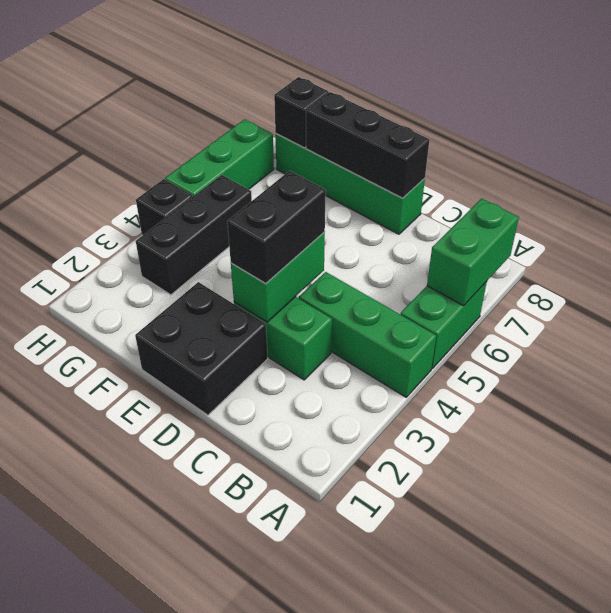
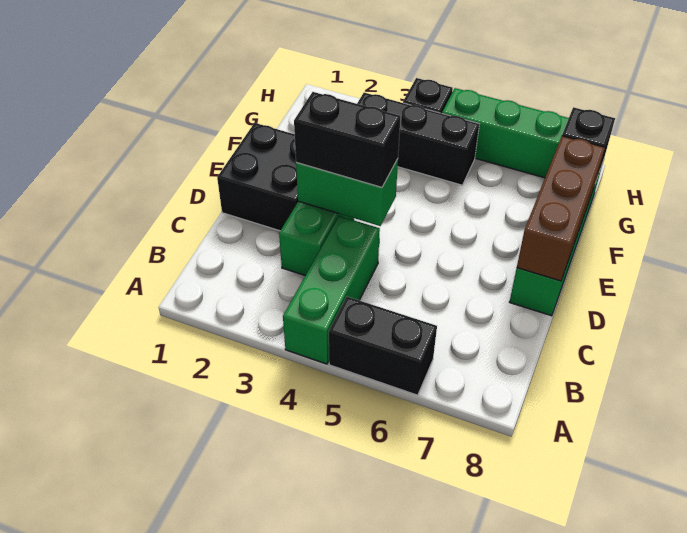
green brick A5:A6 level 1 -> black brick A5:A6 level 1
green brick A6:A7 level 2 -> none
black brick D8:F8 level 2 -> brown brick D8:F8 level 2

